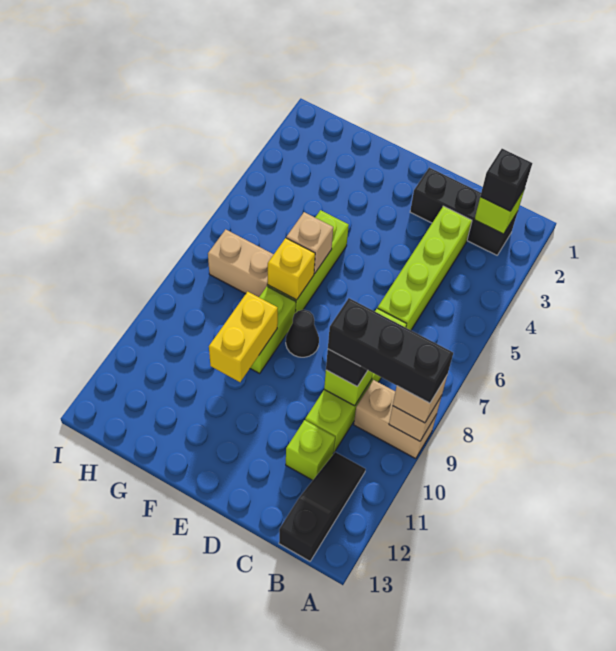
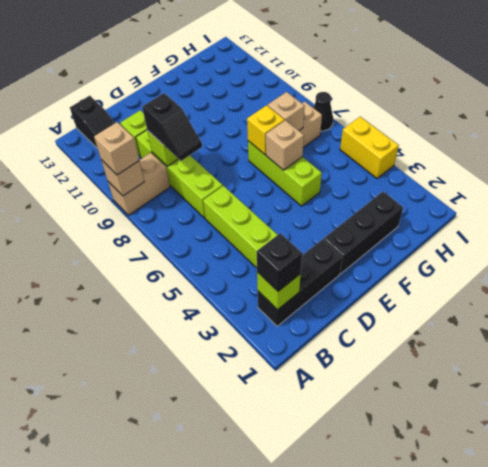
black brick A9:C9 level 4 -> black brick E2:G2 level 1
black cone E8 level 1 -> black cone I7 level 1
lime brick F8:F9 level 1 -> none
yellow brick F9:F10 level 2 -> yellow brick I4:I5 level 1
none -> tan brick G7 level 2

